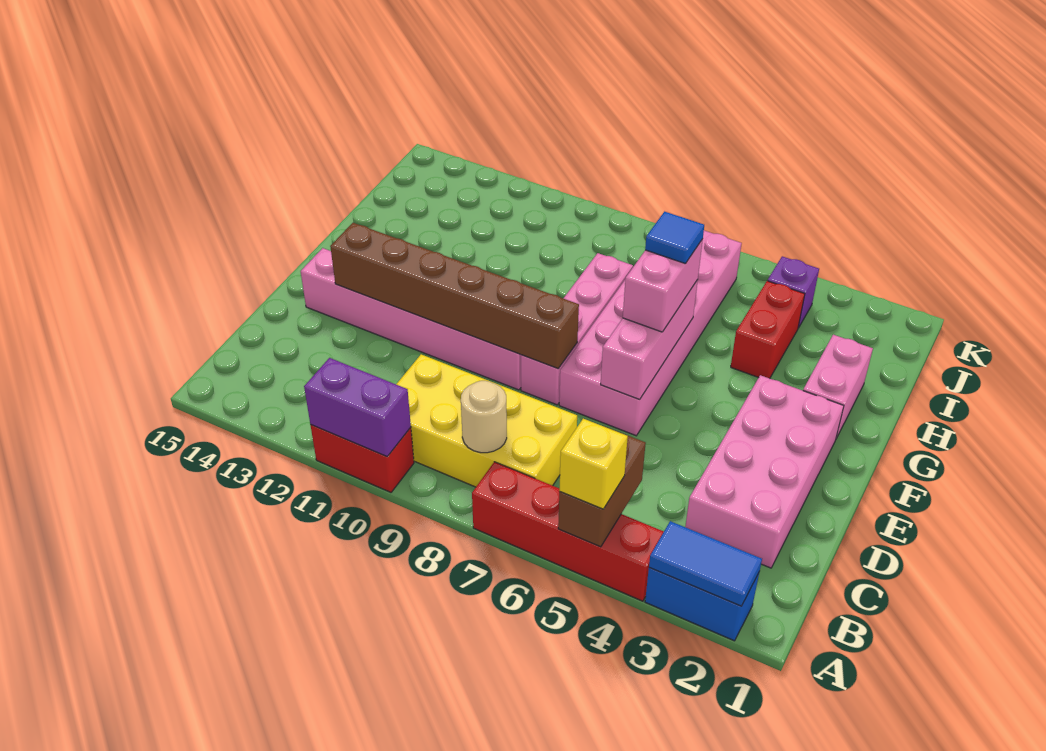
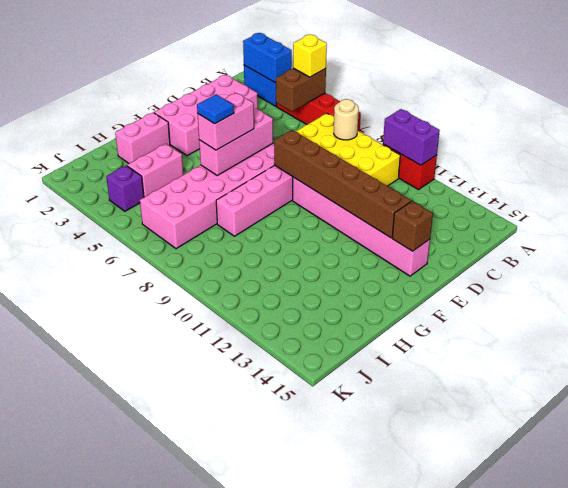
blue tile A2:A3 level 2 -> blue brick A2:A3 level 2
none -> brown brick E14 level 2
red brick H4:I4 level 1 -> pink brick H4:I4 level 1

